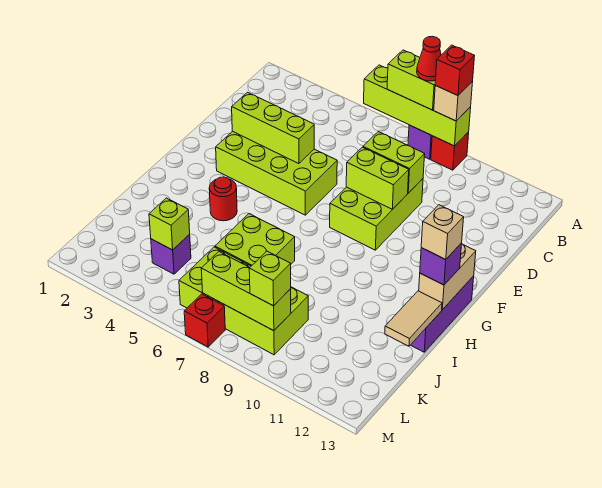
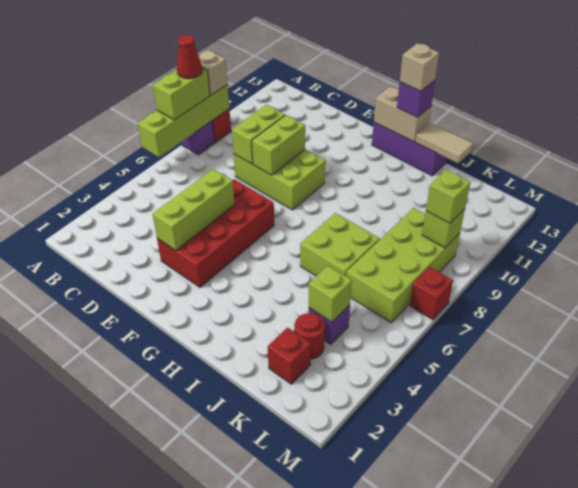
red brick A9 level 4 -> red brick K2 level 1
lime brick E3:F6 level 1 -> red brick E3:F6 level 1
red round brick H4 level 1 -> red round brick K3 level 1
lime brick L7:L9 level 2 -> lime brick L9 level 2

